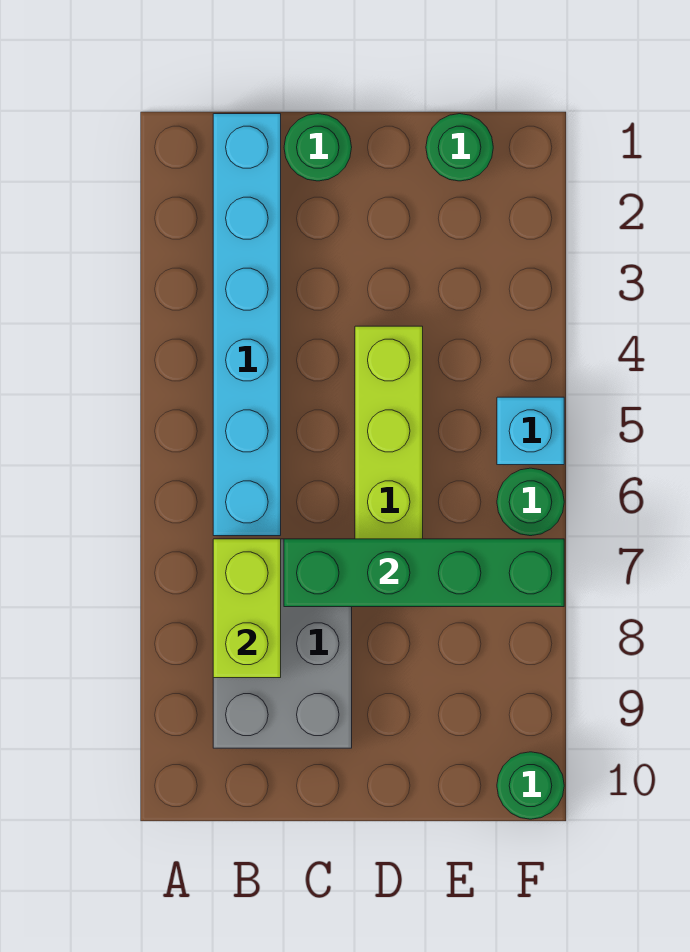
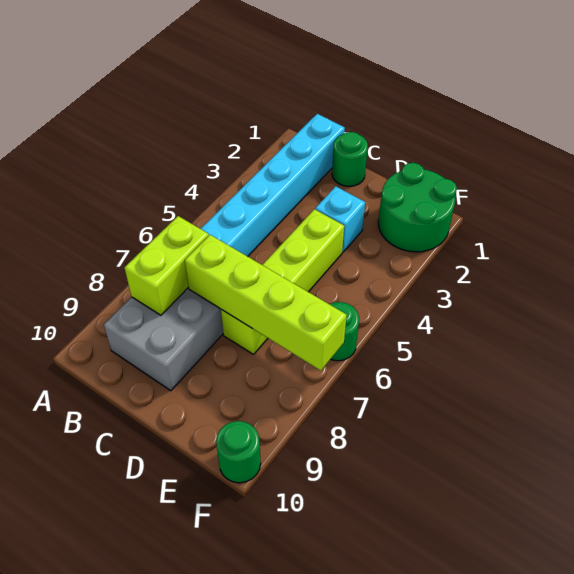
green brick C7:F7 level 2 -> lime brick C7:F7 level 2
green round brick E1 level 1 -> green round brick E1:F2 level 1
cyan brick F5 level 1 -> cyan brick D3 level 1

